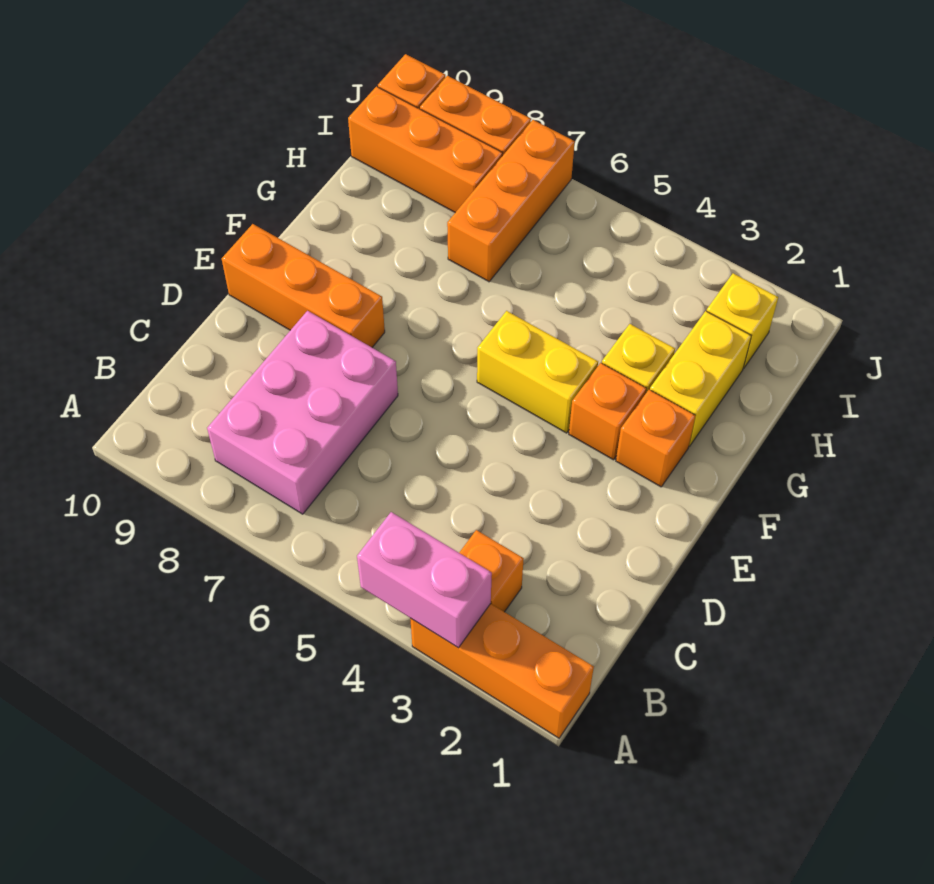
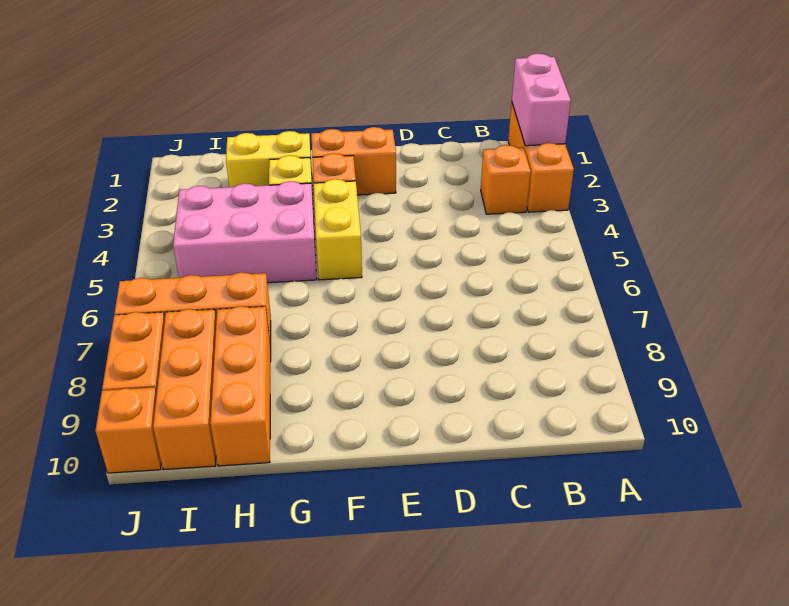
pink brick A3:A4 level 2 -> pink brick A1:A2 level 2
pink brick B7:D8 level 1 -> pink brick G4:I5 level 1
orange brick E8:E10 level 1 -> orange brick H8:H10 level 1
orange brick F2 level 1 -> orange brick E2:F2 level 1
yellow brick I2 level 1 -> none

